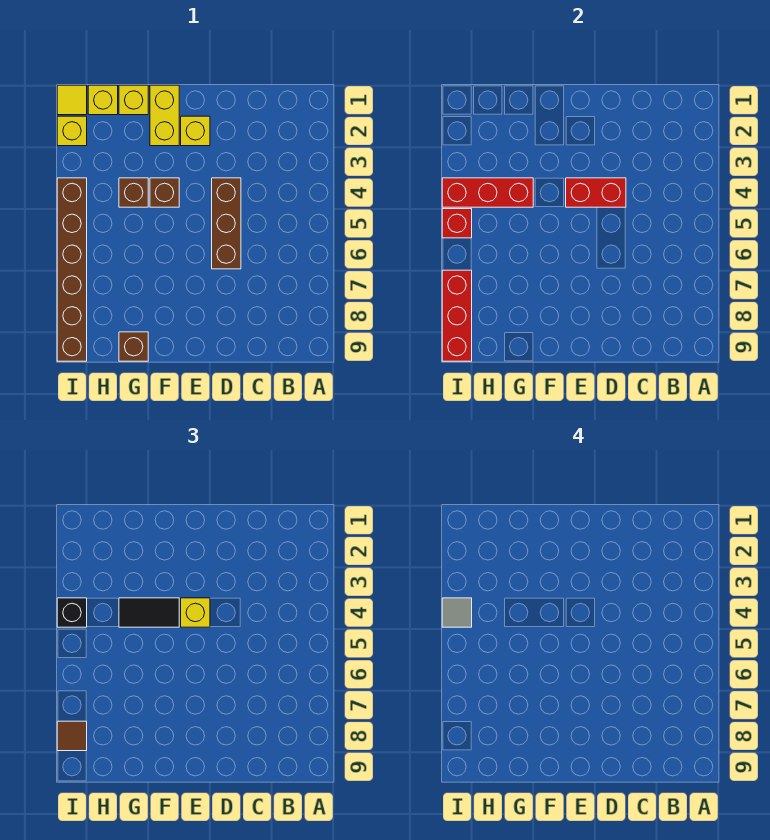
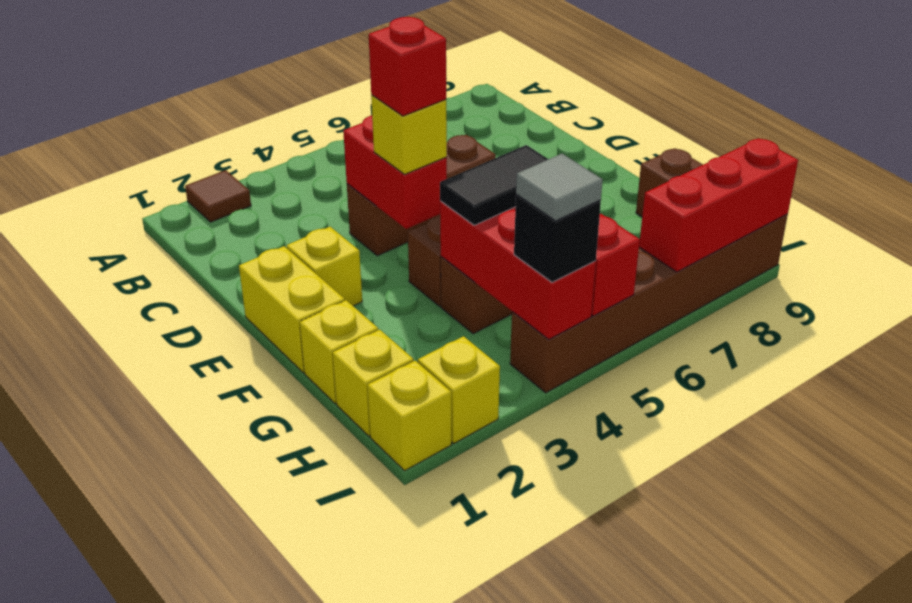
none -> red brick E4 level 4
yellow brick F1:F2 level 1 -> yellow brick E1:F1 level 1
black tile F4:G4 level 3 -> black tile G4:G5 level 3
yellow tile I1 level 1 -> yellow brick I1 level 1
brown tile I8 level 3 -> brown tile A2 level 1

